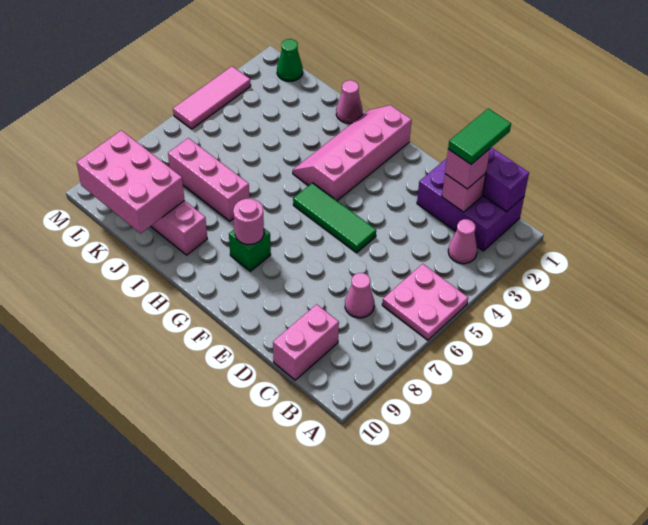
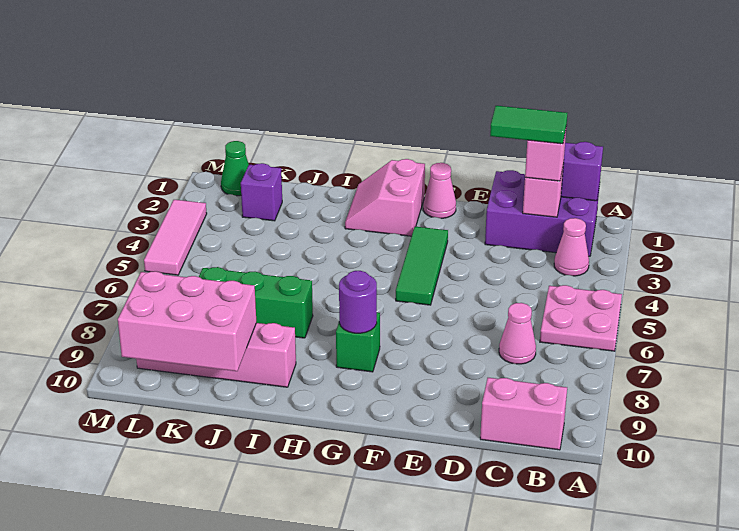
green tile C1:C2 level 4 -> green tile C2:D2 level 4
pink brick C9:C10 level 1 -> pink brick B10:C10 level 1
green tile E5:G5 level 1 -> green tile F3:F5 level 1
pink slope G1:H4 level 1 top G -> pink slope G1:H2 level 1 top G
pink round brick G8 level 2 -> purple round brick G8 level 2
pink cone I1 level 1 -> pink cone F1 level 1
pink brick I7:K7 level 1 -> green brick I7:K7 level 1
none -> purple brick K2 level 1

